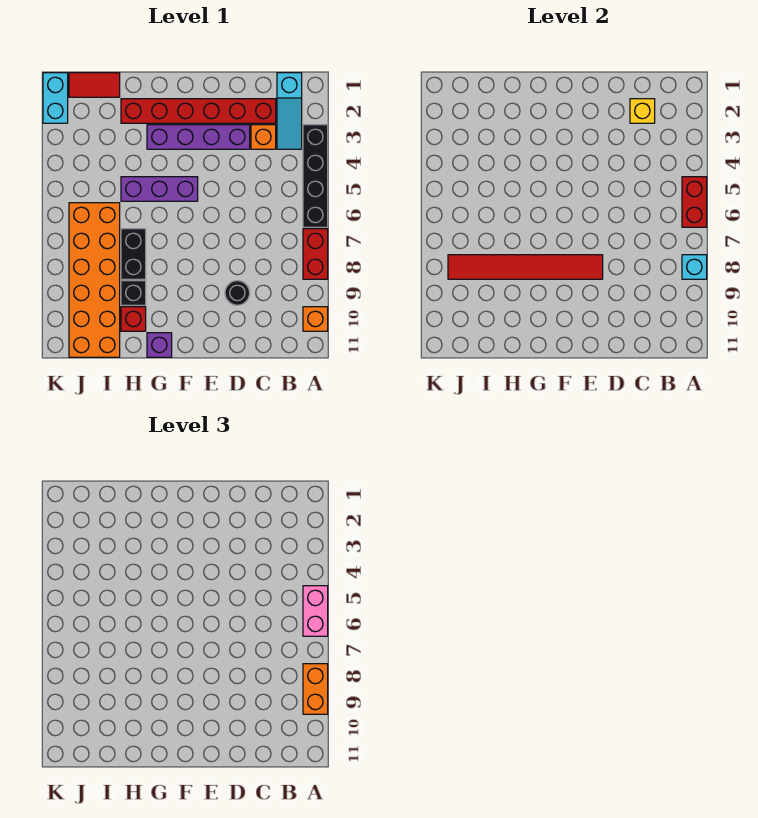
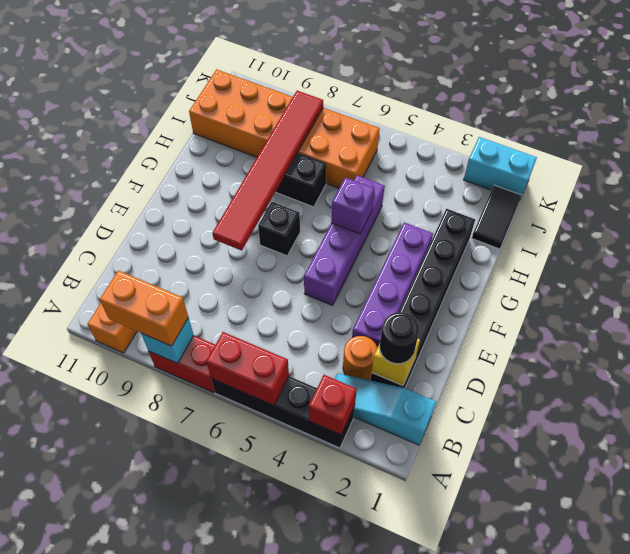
pink brick A5:A6 level 3 -> none
red brick C2:H2 level 1 -> black brick C2:H2 level 1
orange brick C3 level 1 -> orange round brick C3 level 1
black round brick D9 level 1 -> black round brick C2 level 3
purple brick F5:H5 level 1 -> purple brick E5:H5 level 1
purple brick G11 level 1 -> purple brick G5 level 2
black brick H9 level 1 -> black brick F7 level 1
red brick H10 level 1 -> red brick A3 level 2
red tile I1:J1 level 1 -> black tile I1:J1 level 1

